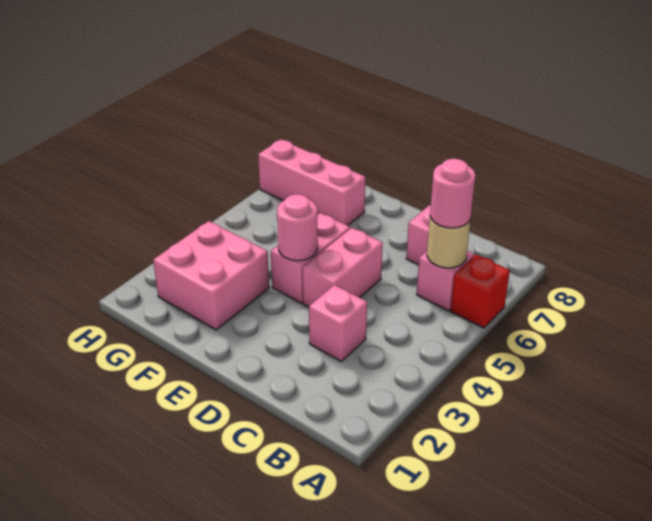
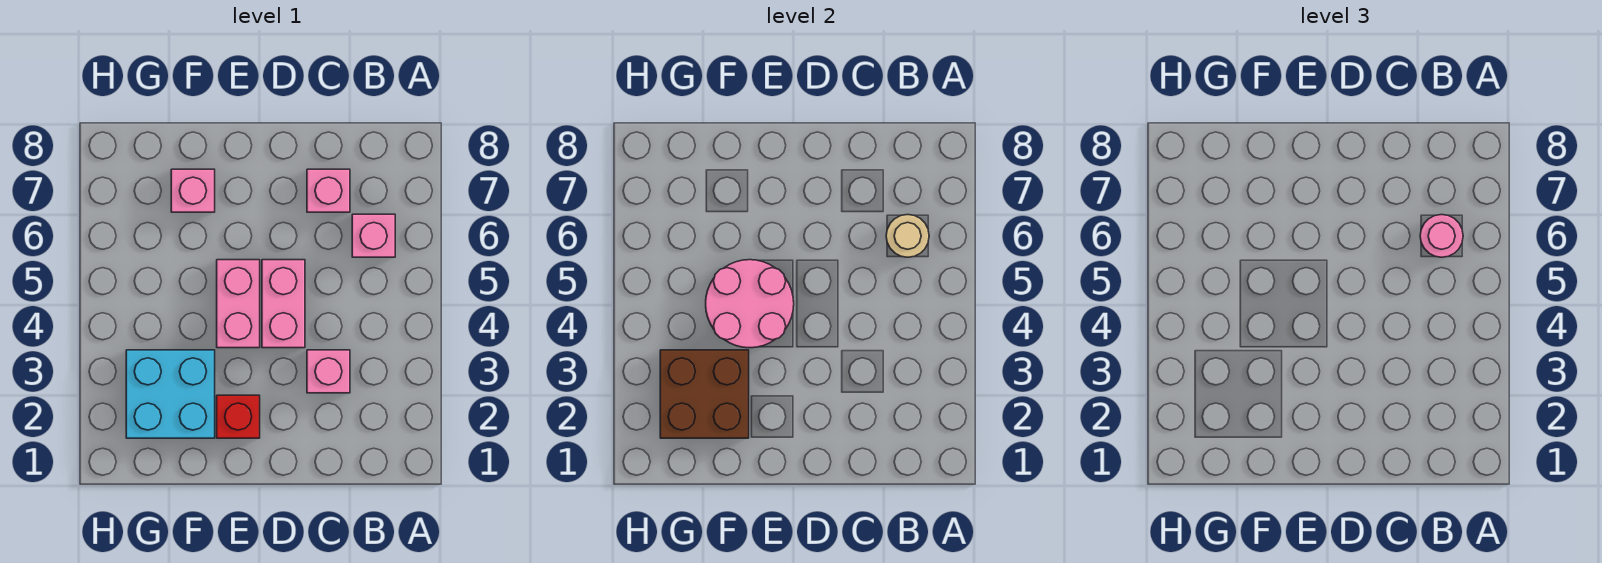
red brick A6 level 1 -> red brick E2 level 1
pink round brick E4 level 2 -> pink round brick E4:F5 level 2
pink brick F2:G3 level 1 -> cyan brick F2:G3 level 1
none -> brown brick F2:G3 level 2
pink brick F7:H7 level 1 -> pink brick F7 level 1

